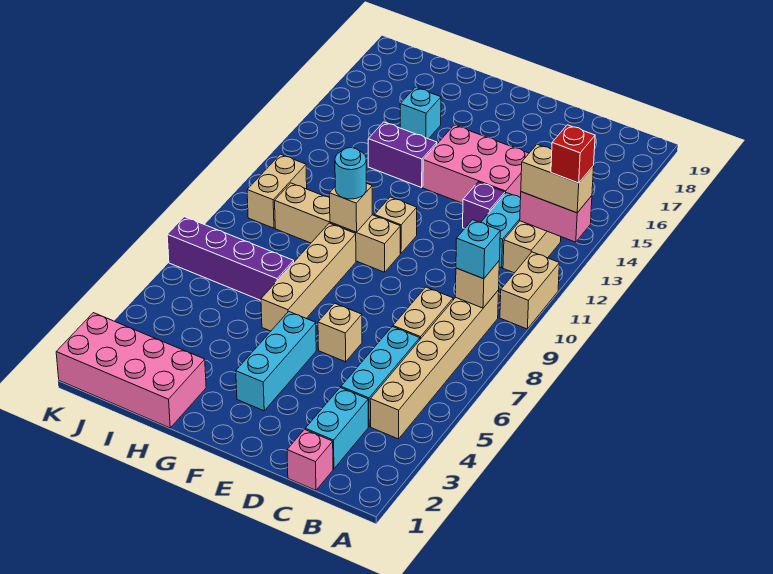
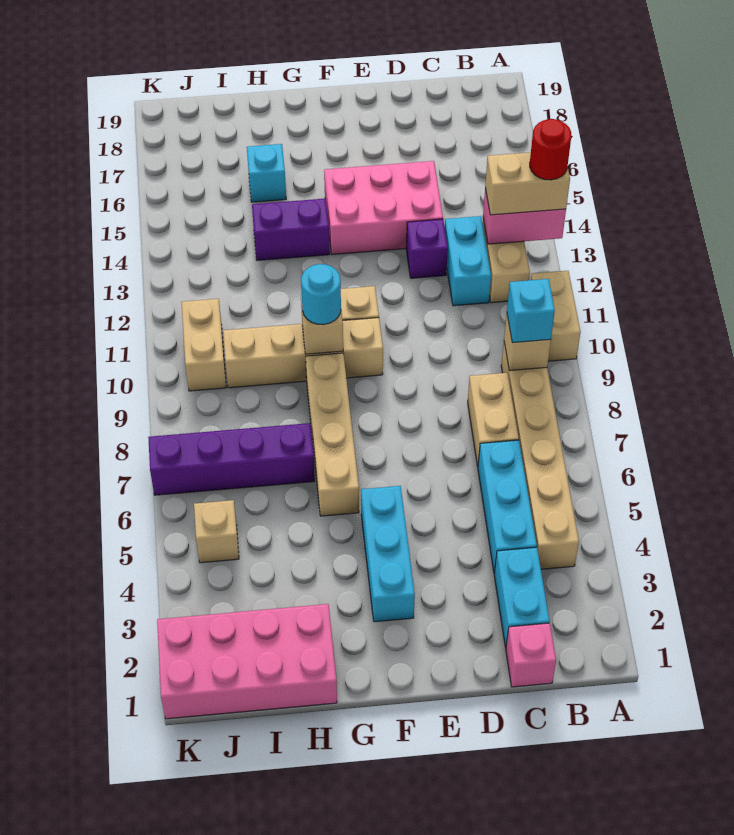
red brick A13 level 4 -> red round brick A13 level 4
tan brick E6 level 1 -> tan brick J5 level 1

